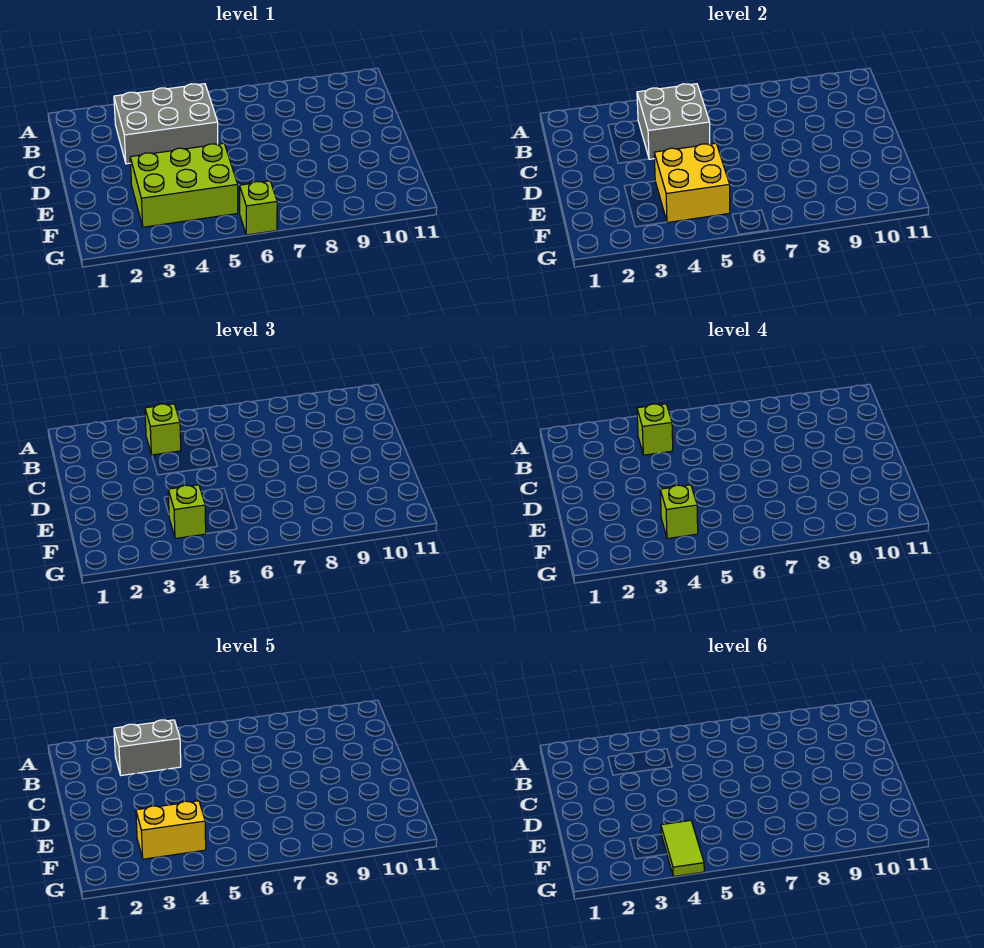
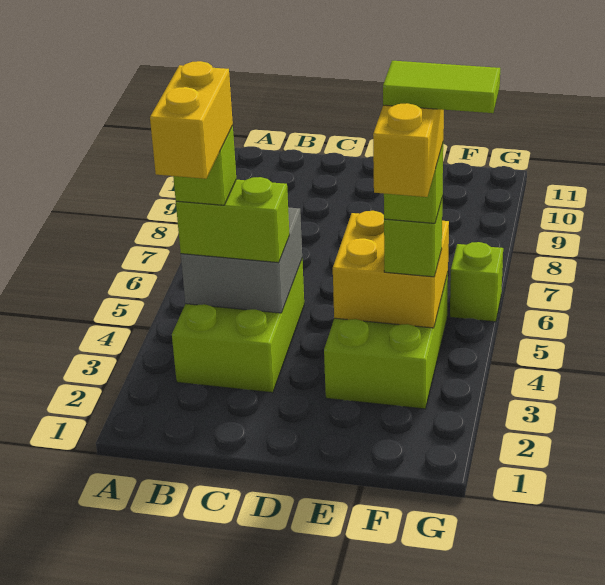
grey brick B3:C5 level 1 -> lime brick B3:C5 level 1
grey brick B3:B4 level 5 -> yellow brick B3:B4 level 5
lime brick B4 level 3 -> lime brick B4:C4 level 3

